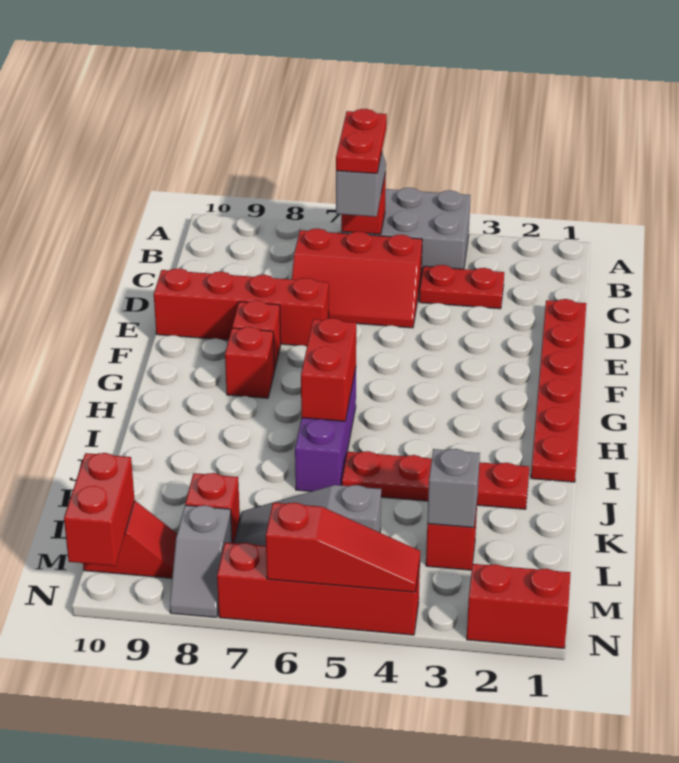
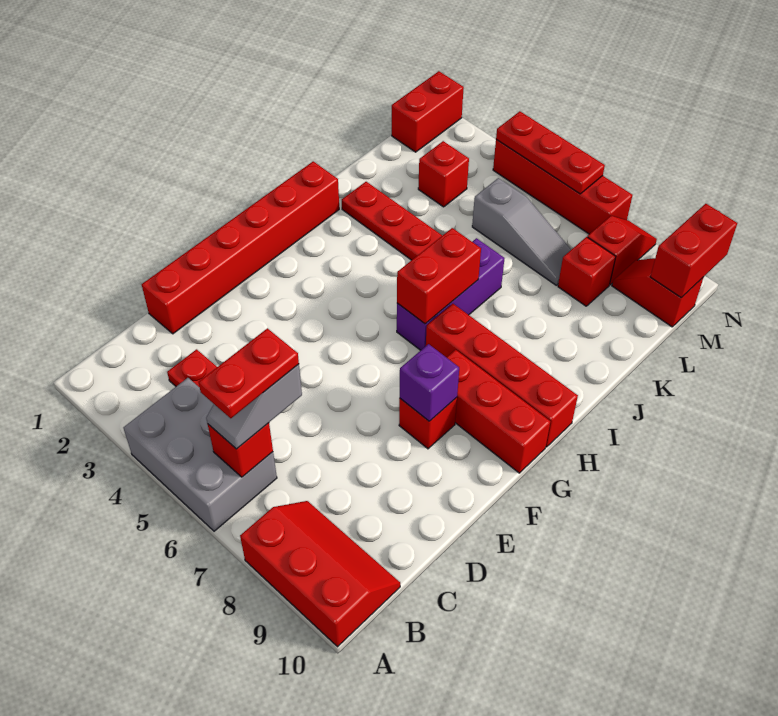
red slope C5:D7 level 1 top C -> red slope A8:B10 level 1 top A
red plate D1:I1 level 1 -> red brick D1:I1 level 1
red brick E7:E10 level 1 -> red brick H7:H10 level 1
none -> purple brick F8 level 2
red brick G8 level 1 -> red brick G8:G10 level 1
grey brick L3 level 2 -> none
grey slope M8:N8 level 1 top M -> red slope M8:N8 level 1 top M
red brick N1:N2 level 1 -> red brick M1:N1 level 1
red slope N4:N6 level 2 top 6 -> red plate N4:N6 level 2

